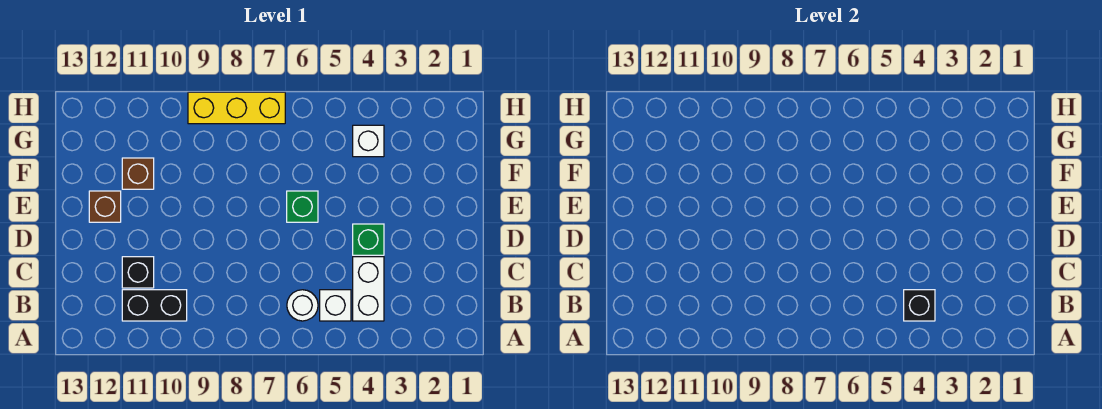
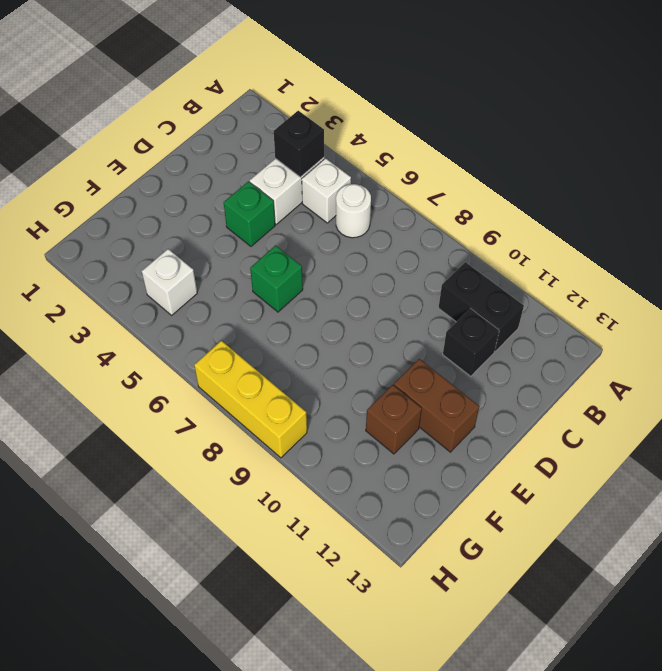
brown brick E12 level 1 -> brown brick E11:E12 level 1

